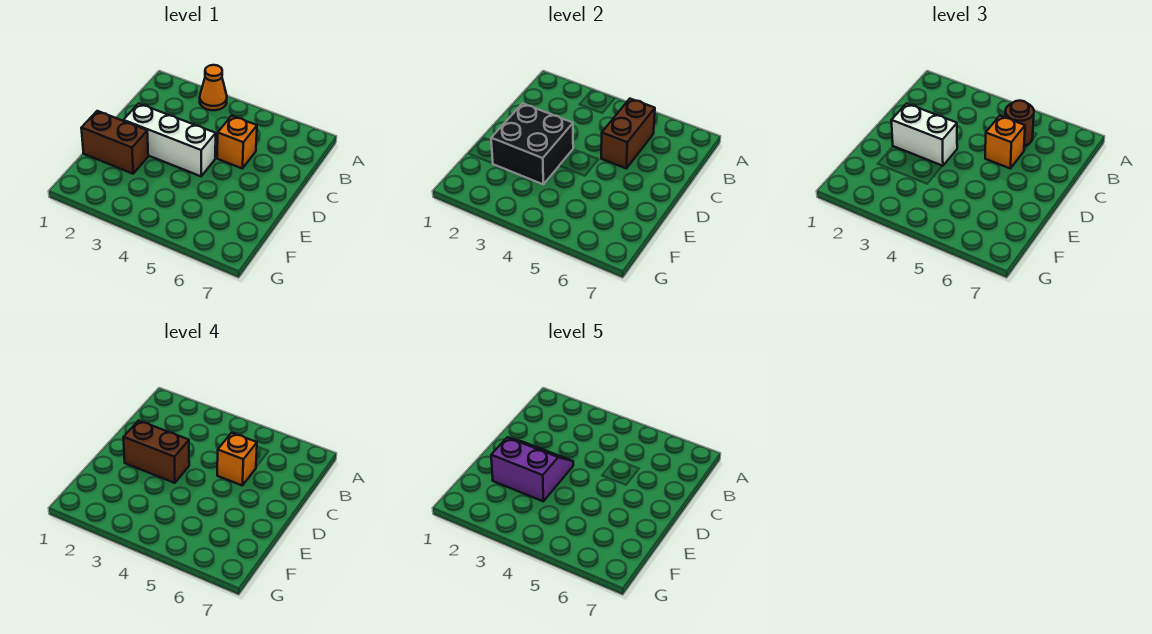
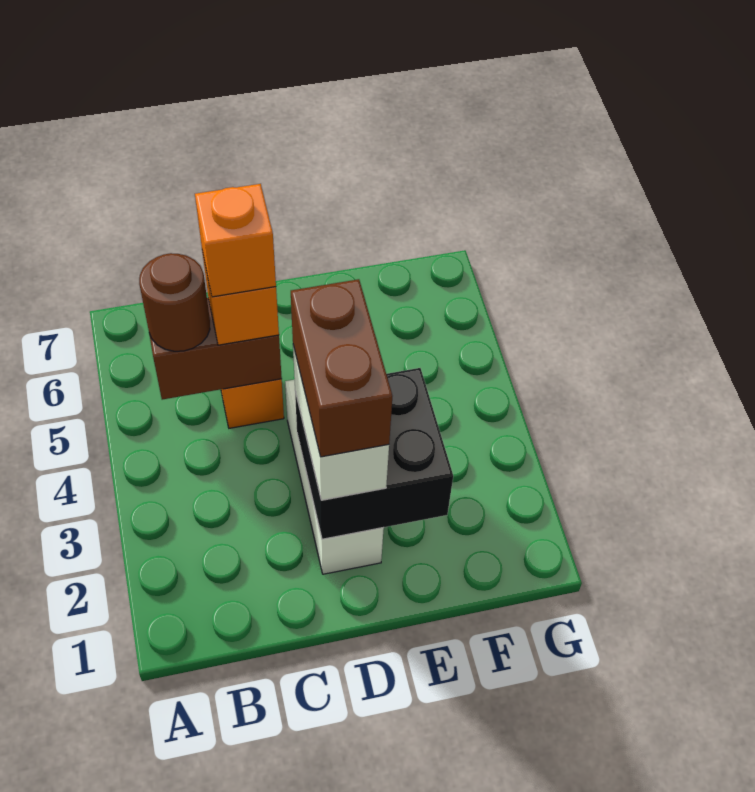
orange cone A3 level 1 -> none
purple slope D2:E3 level 5 top E -> none
brown brick E1:E2 level 1 -> none

